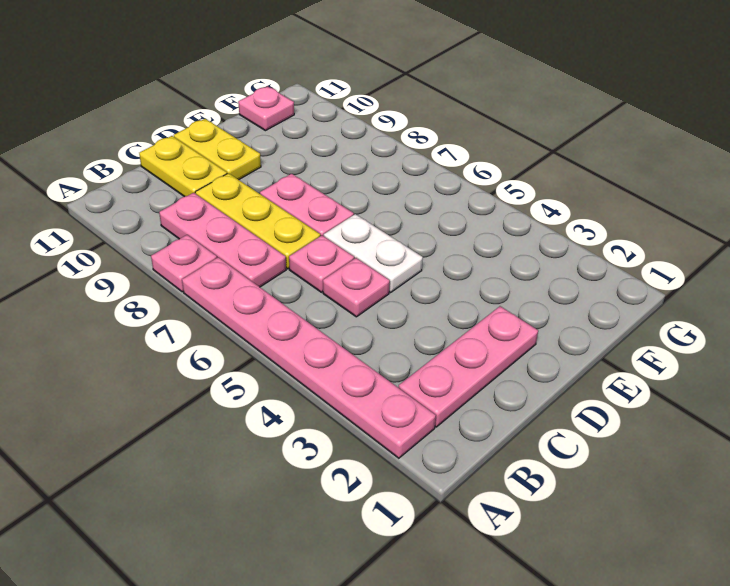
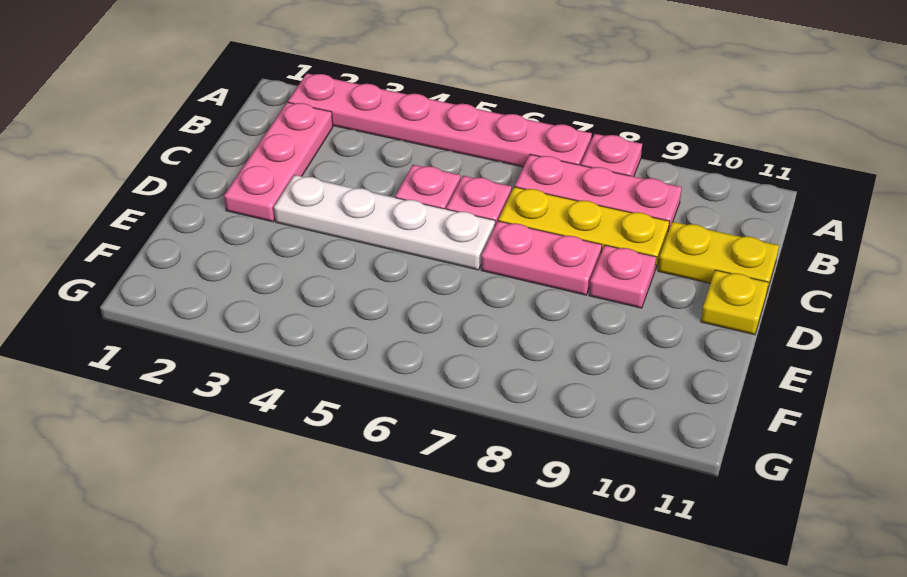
white plate D5:D6 level 1 -> white plate D3:D6 level 1
yellow plate D10:D11 level 1 -> yellow plate D11 level 1
pink plate F11 level 1 -> pink plate D9 level 1

